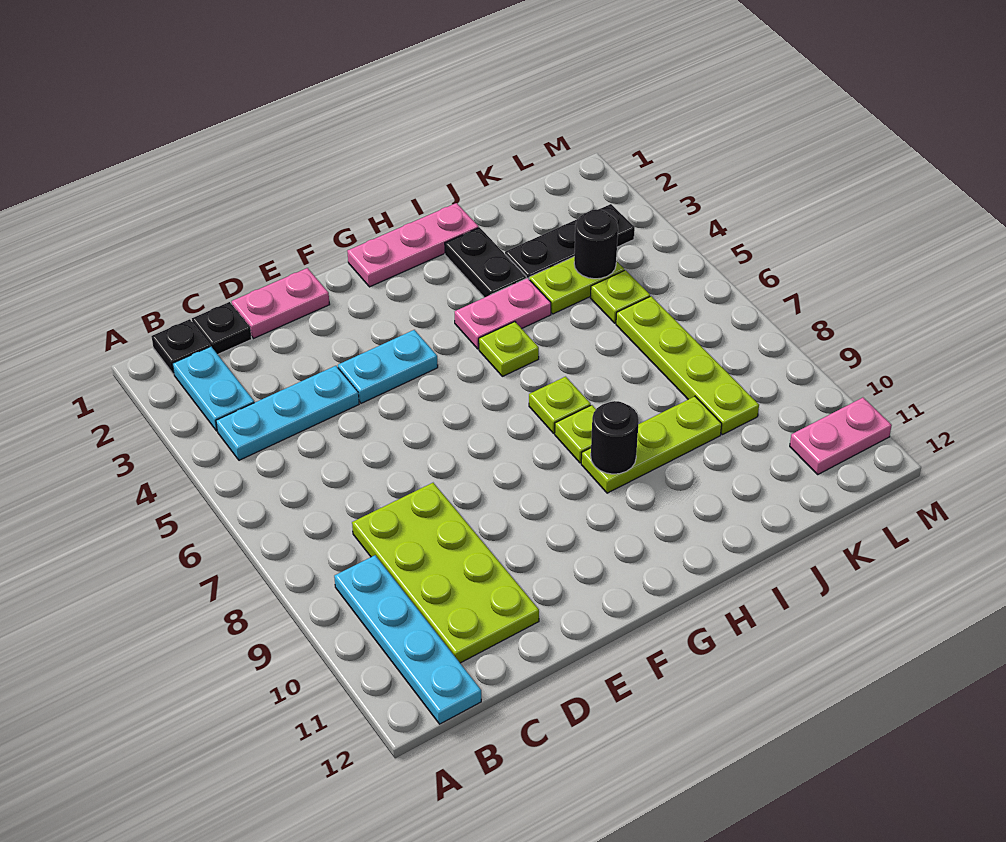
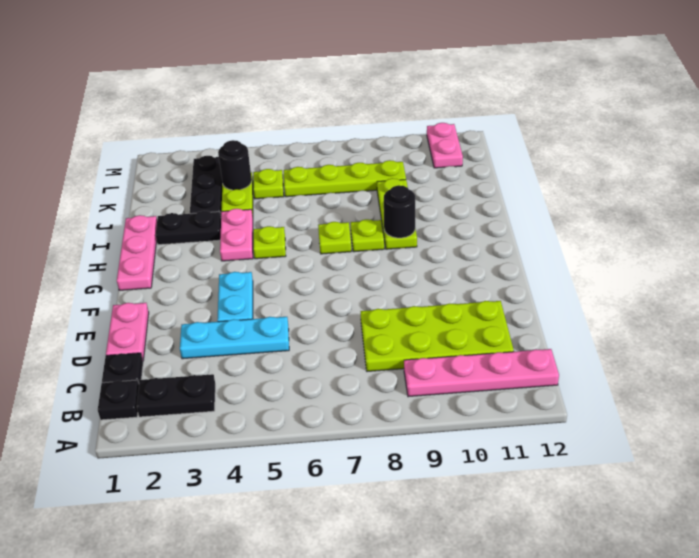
cyan plate B2:B3 level 1 -> black plate B2:B3 level 1
cyan plate B4:D4 level 1 -> cyan plate D3:D5 level 1
cyan plate B9:B12 level 1 -> pink plate B9:B12 level 1

